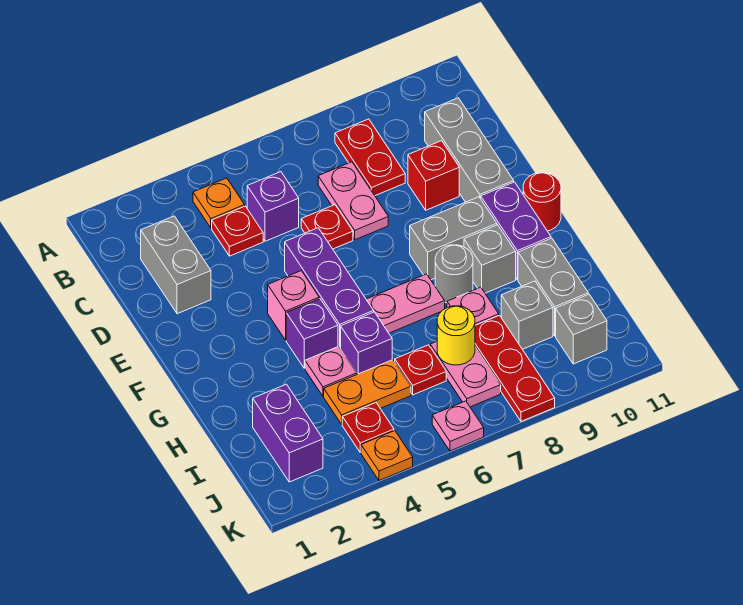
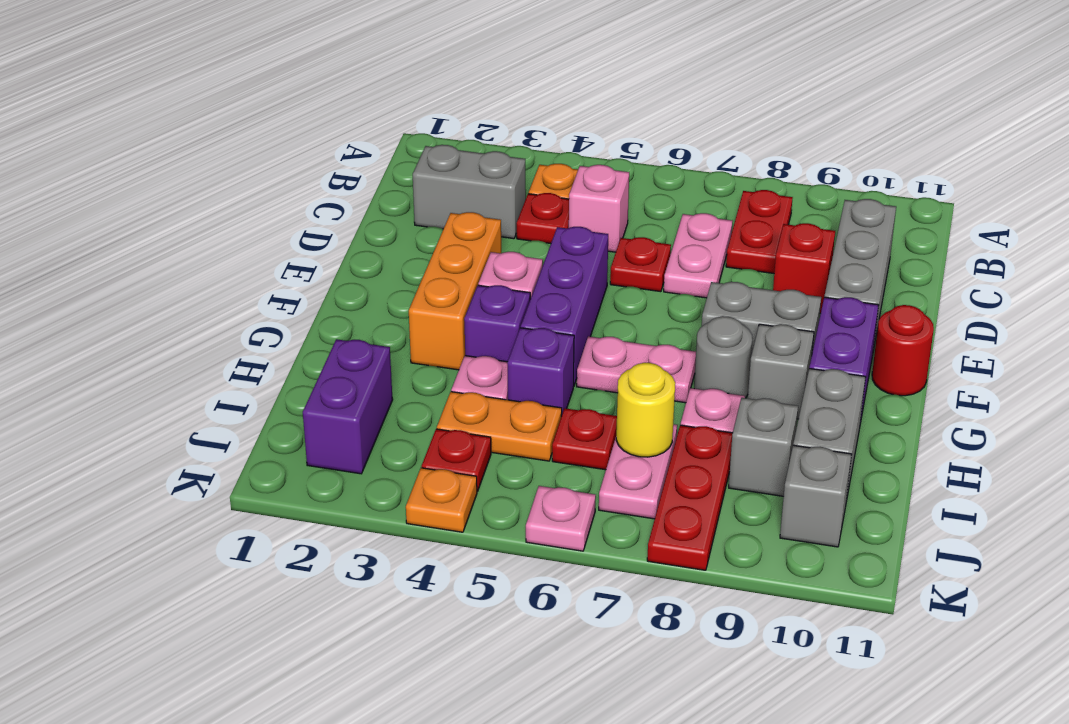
grey brick C2:D2 level 1 -> grey brick C2:C3 level 1
purple brick C5 level 1 -> pink brick C5 level 1
none -> orange brick E3:G3 level 1

